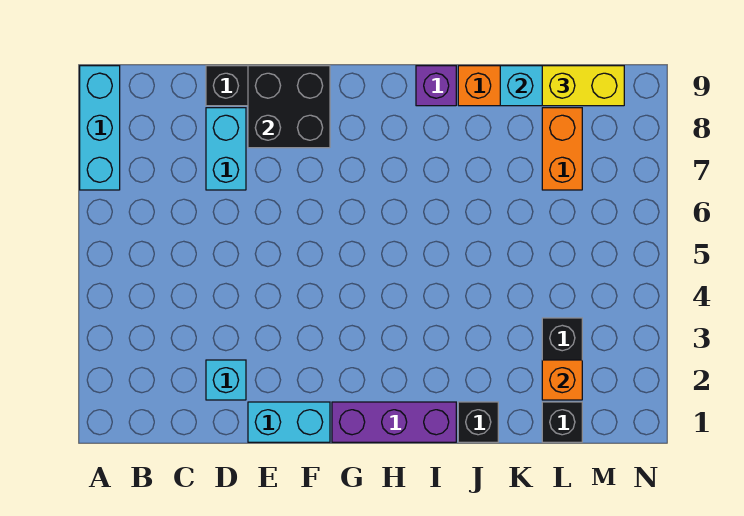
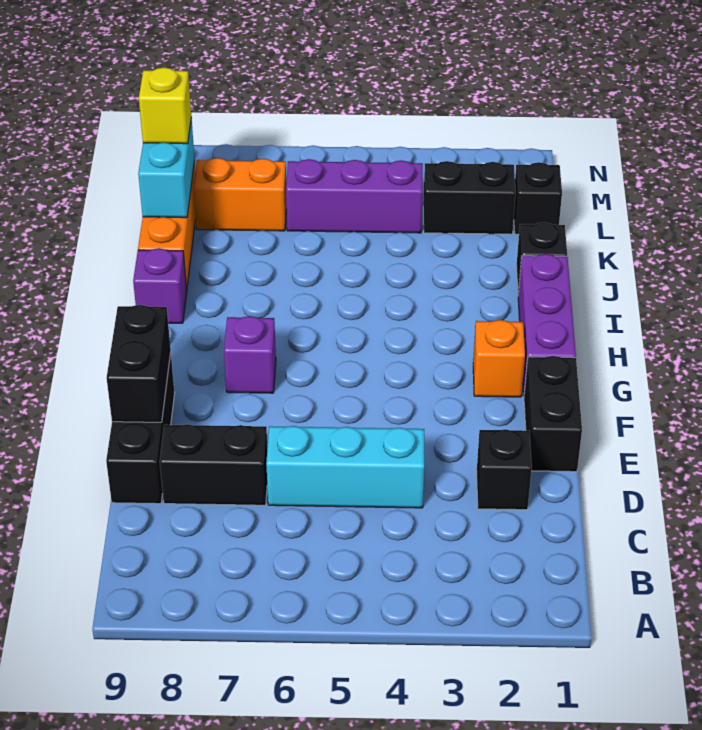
cyan brick A7:A9 level 1 -> cyan brick D4:D6 level 1
cyan brick D2 level 1 -> black brick D2 level 1
cyan brick D7:D8 level 1 -> black brick D7:D8 level 1
cyan brick E1:F1 level 1 -> black brick E1:F1 level 1
black brick E8:F9 level 2 -> black brick E9:F9 level 2
none -> purple brick G7 level 1
orange brick L2 level 2 -> orange brick G2 level 1
none -> purple brick L4:L6 level 1
yellow brick L9:M9 level 3 -> yellow brick L9 level 3

